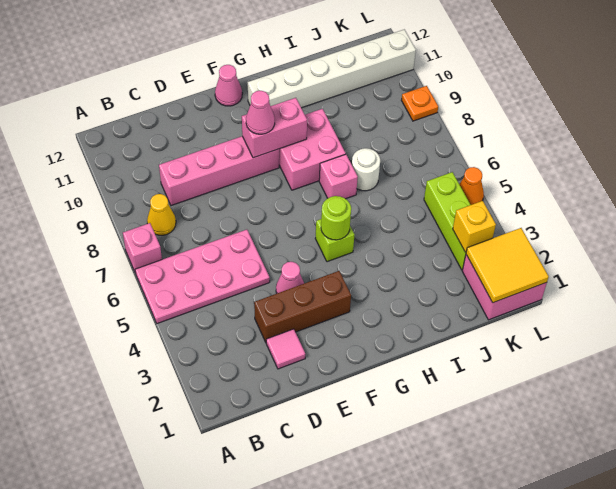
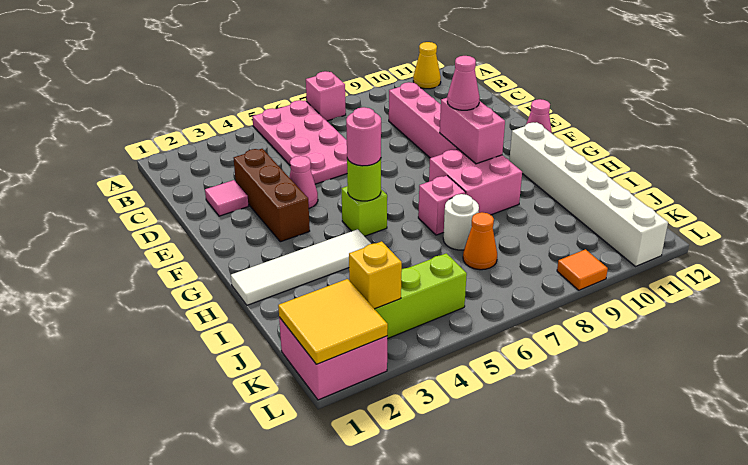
yellow cone B8 level 1 -> yellow cone A11 level 1
none -> pink round brick G5 level 3
none -> white tile H1:H4 level 1
orange cone L5 level 1 -> orange cone J7 level 1
orange plate L9 level 1 -> orange tile L9 level 1

